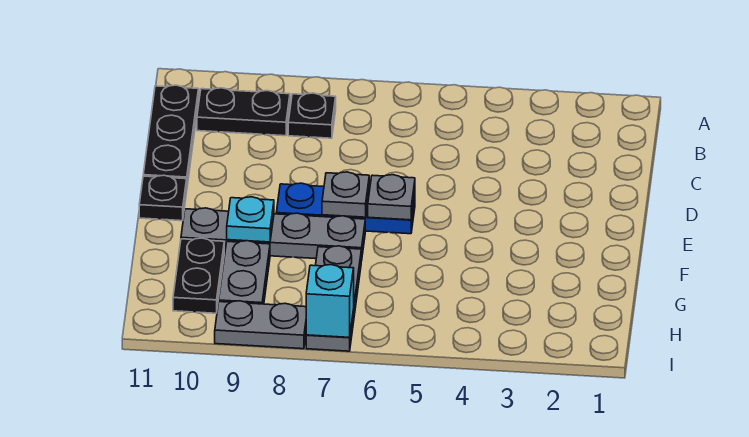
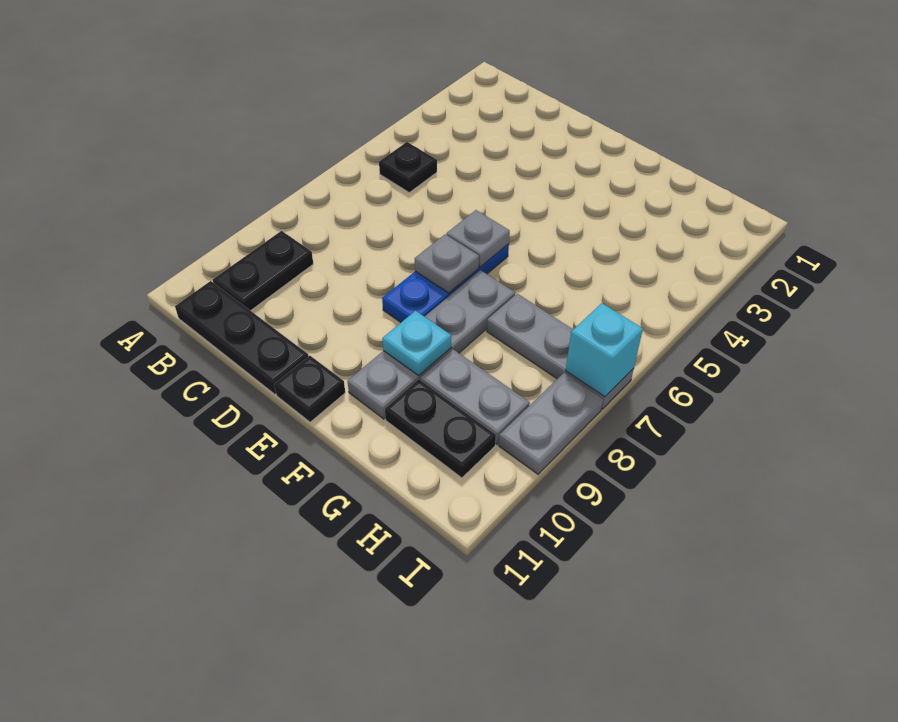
black plate B8 level 1 -> black plate B5 level 1

